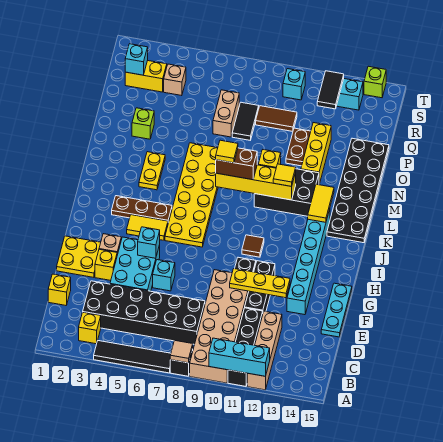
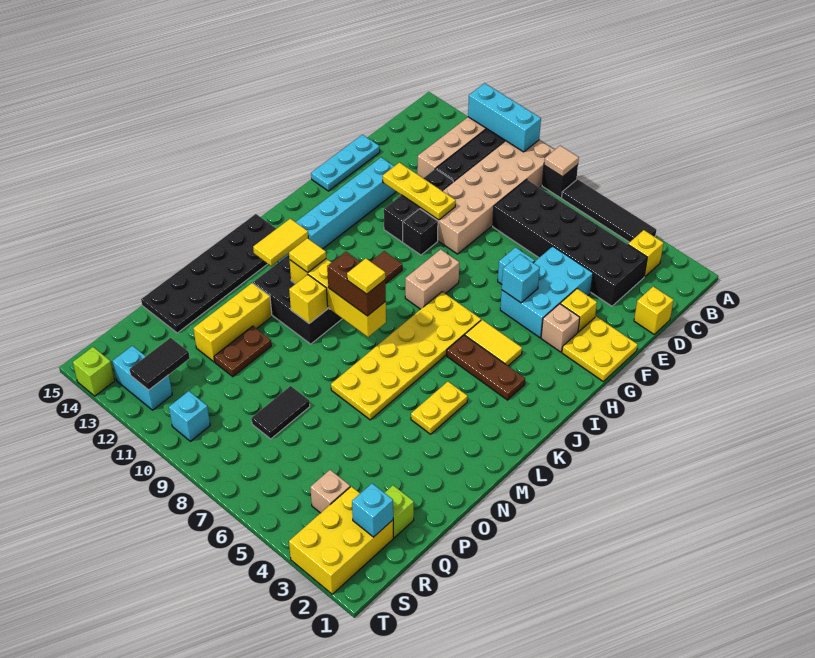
lime brick O3 level 1 -> lime brick Q2 level 1
tan brick P7:Q7 level 1 -> tan brick H8:I8 level 1
brown tile Q9:Q10 level 1 -> none
yellow brick R2:R3 level 1 -> yellow brick R2:T3 level 1

